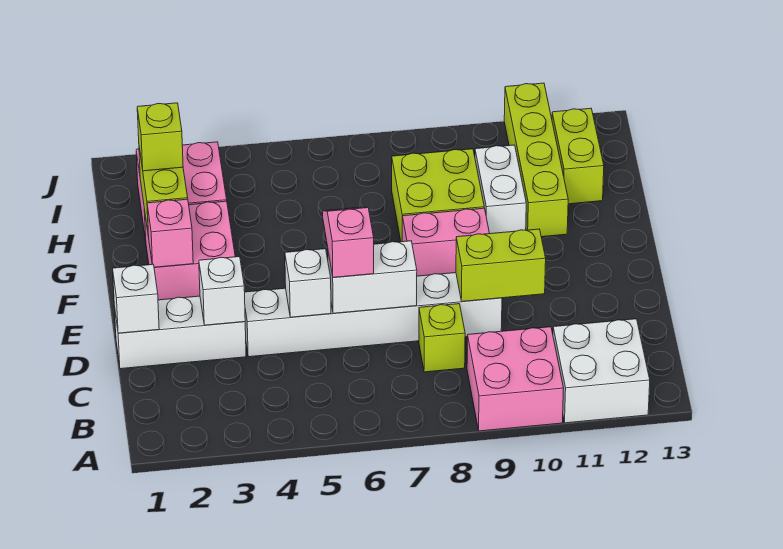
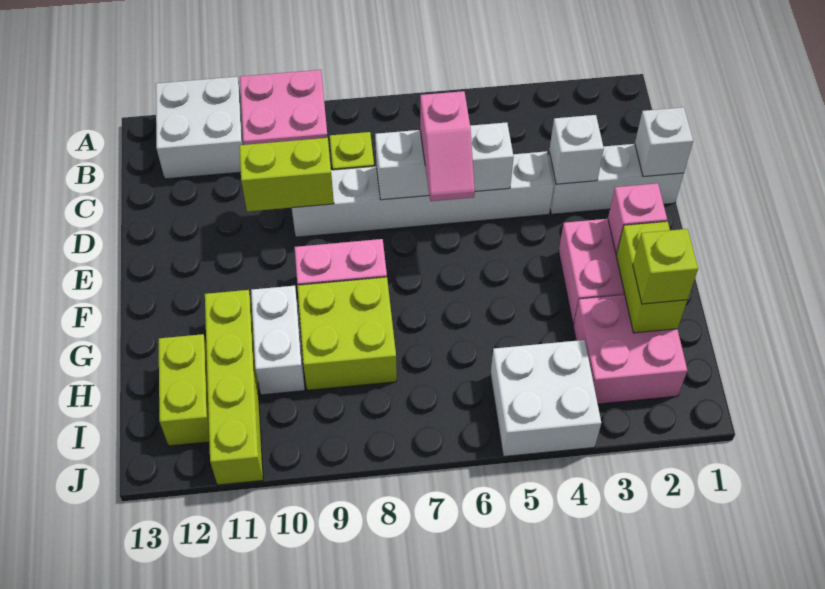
none -> white brick I4:J5 level 1

